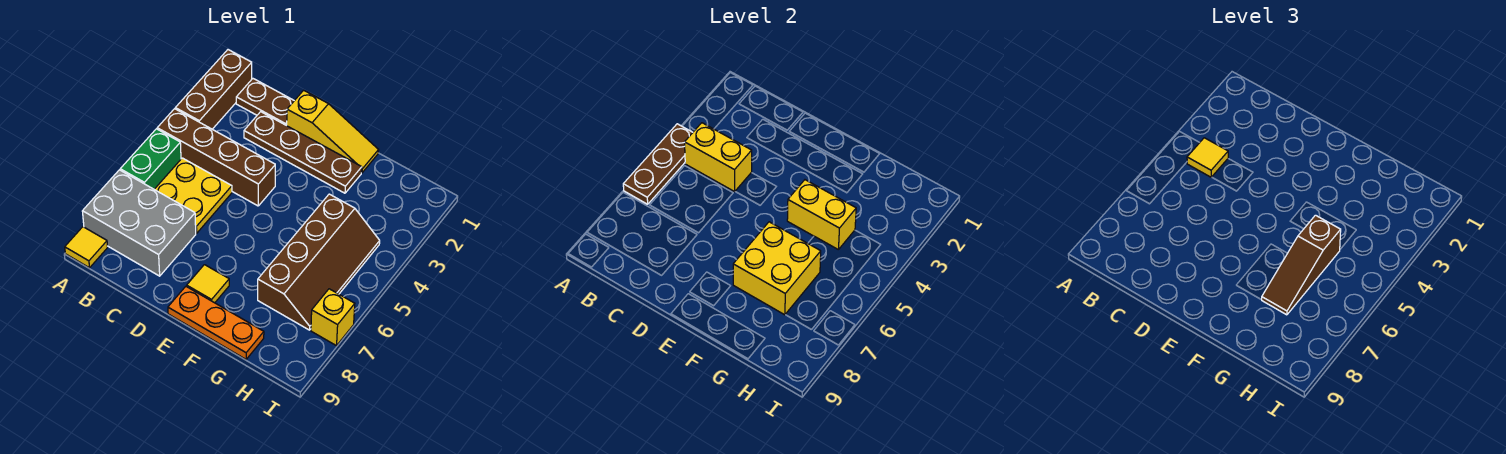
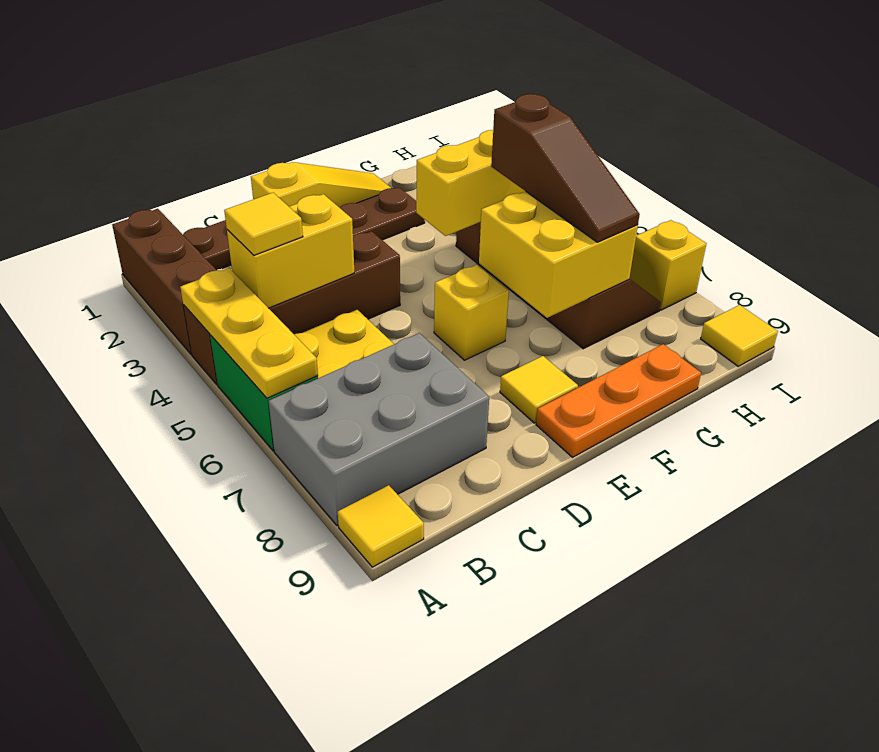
brown plate A4:A6 level 2 -> yellow plate A4:A6 level 2
none -> yellow brick E6 level 1
none -> yellow tile I9 level 1

